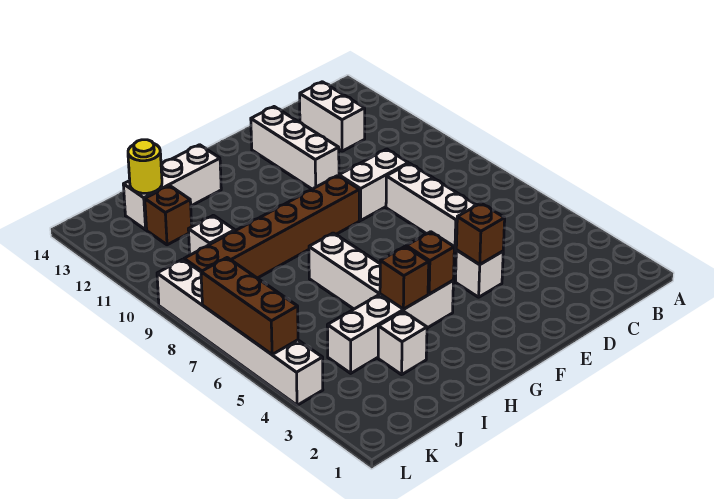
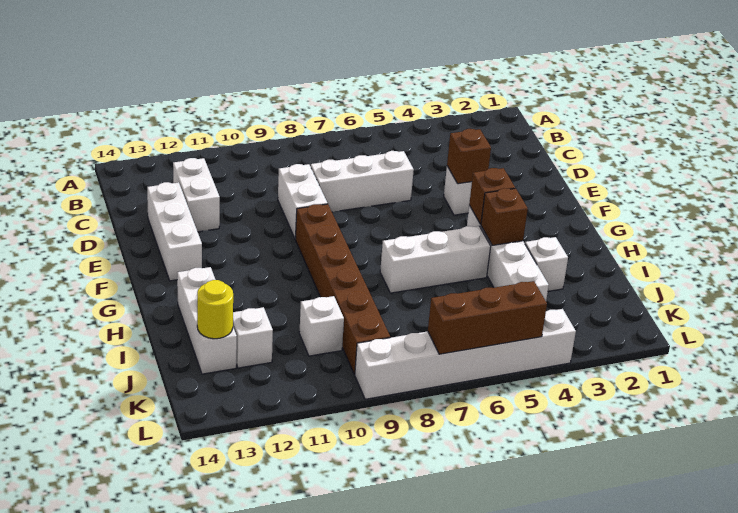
white brick C12:C13 level 1 -> white brick C12:D12 level 1
white brick E11:E13 level 1 -> white brick D13:F13 level 1
brown brick J12 level 1 -> white brick J12 level 1

